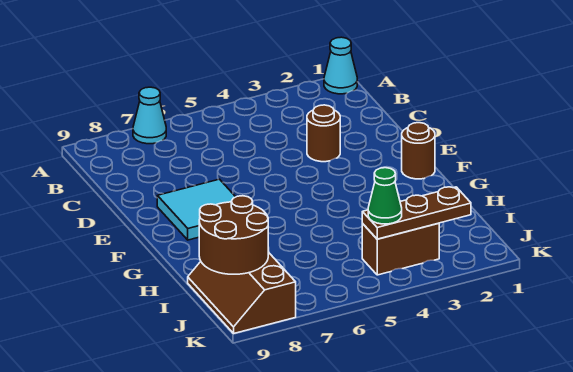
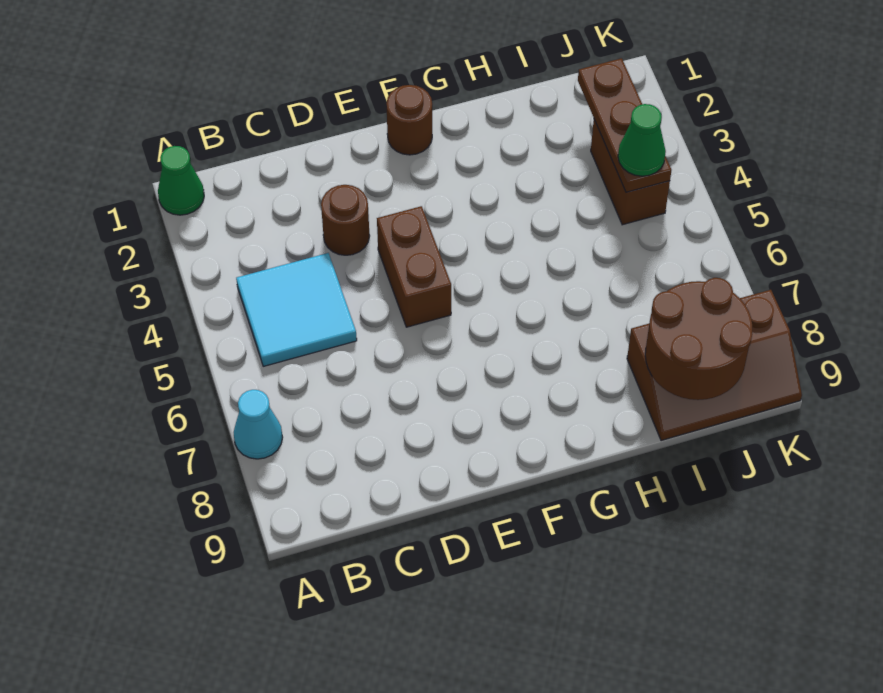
cyan cone A1 level 1 -> green cone A1 level 1
none -> brown brick E4:E5 level 1
cyan tile E7:F8 level 1 -> cyan tile B4:C5 level 1

